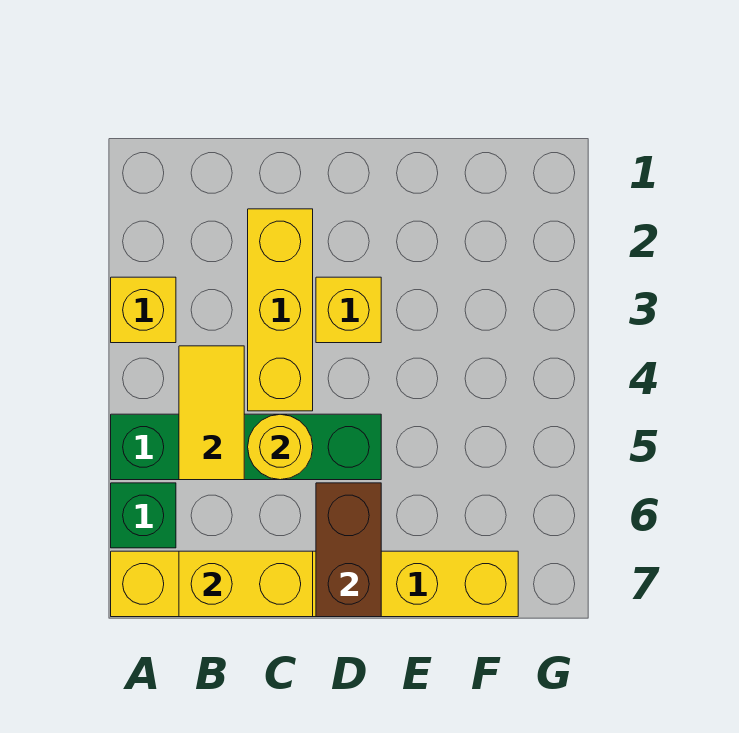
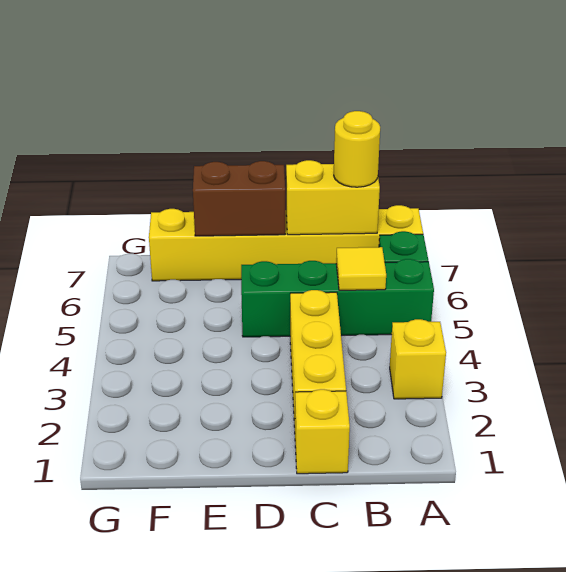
yellow tile B4:B5 level 2 -> yellow tile B5 level 2
yellow round brick C5 level 2 -> yellow round brick B7 level 3
yellow brick D3 level 1 -> yellow brick C1 level 1
brown brick D6:D7 level 2 -> brown brick D7:E7 level 2

